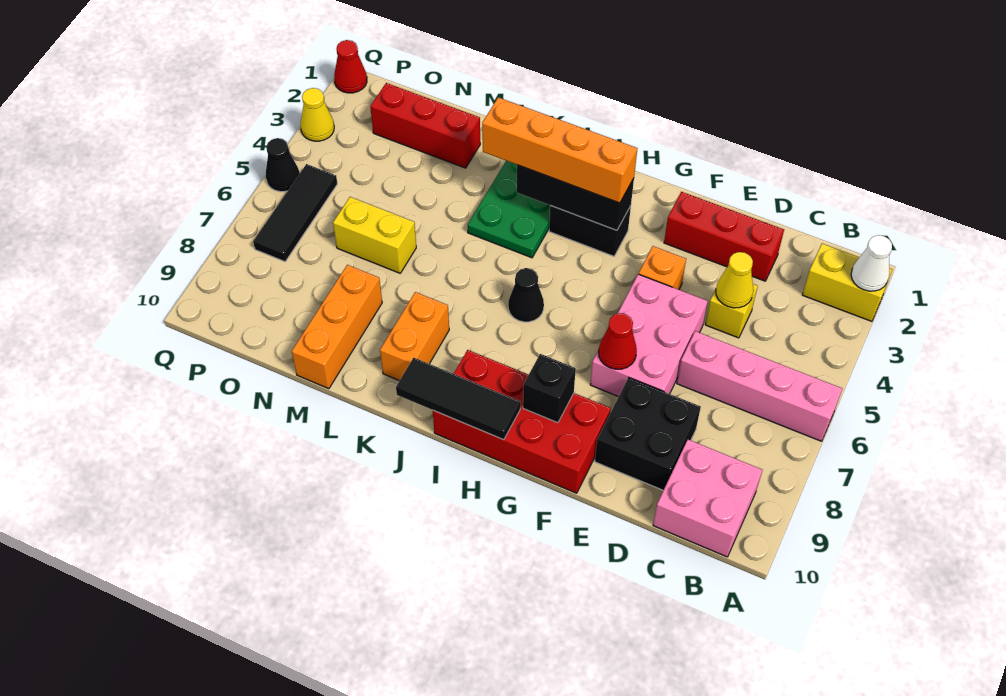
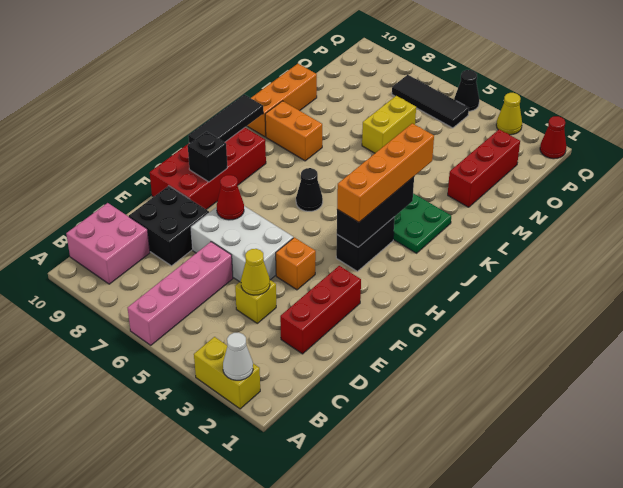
yellow brick A2:B2 level 1 -> yellow brick A2:A3 level 1
pink brick E5:F7 level 1 -> white brick E5:F7 level 1
orange brick M8:M10 level 1 -> orange brick K10:M10 level 1

